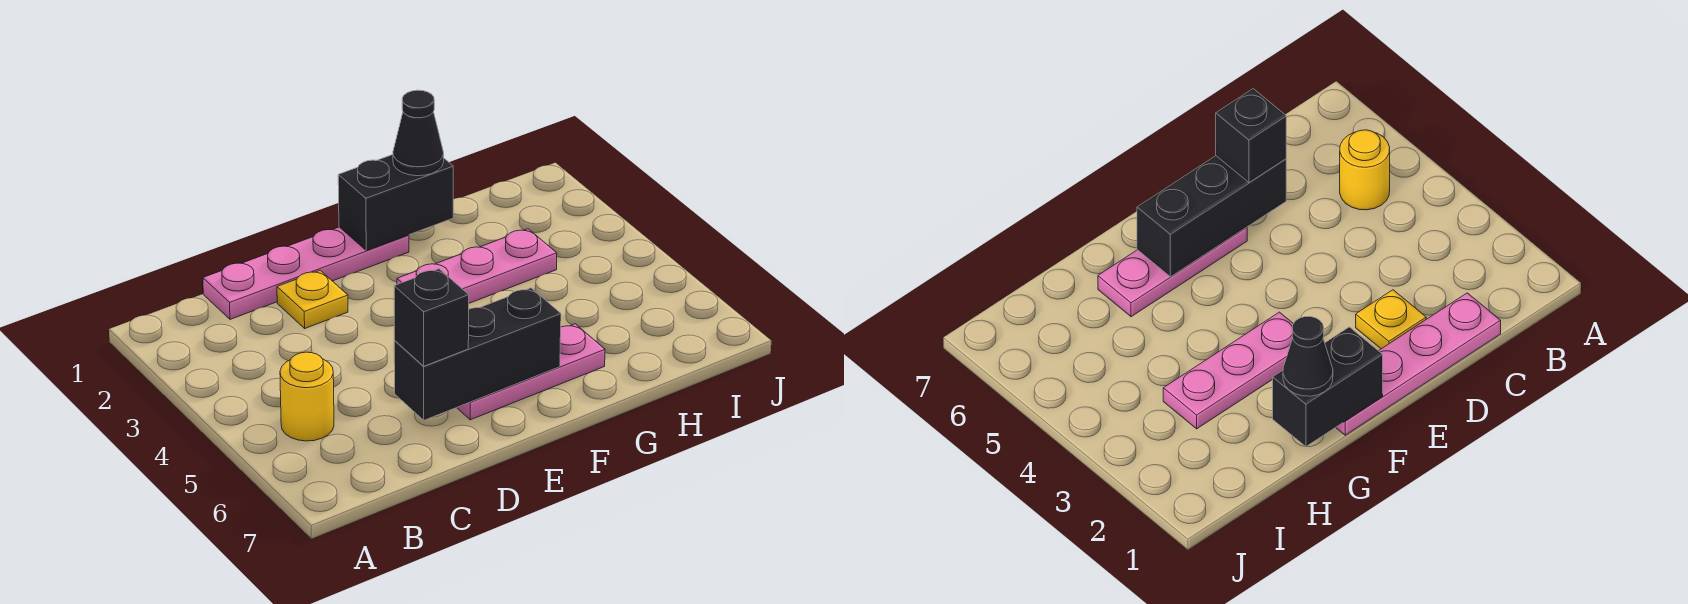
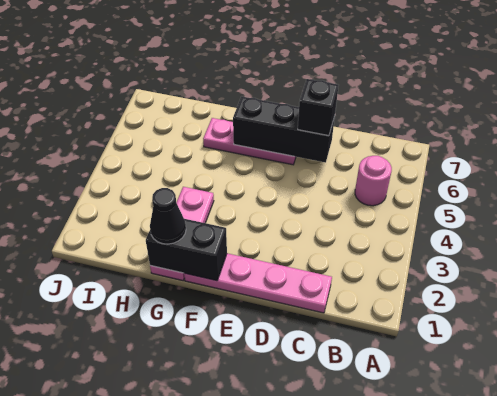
yellow round brick B5 level 1 -> pink round brick B5 level 1
yellow plate D2 level 1 -> none
pink plate F3:H3 level 1 -> pink plate G1:G3 level 1

